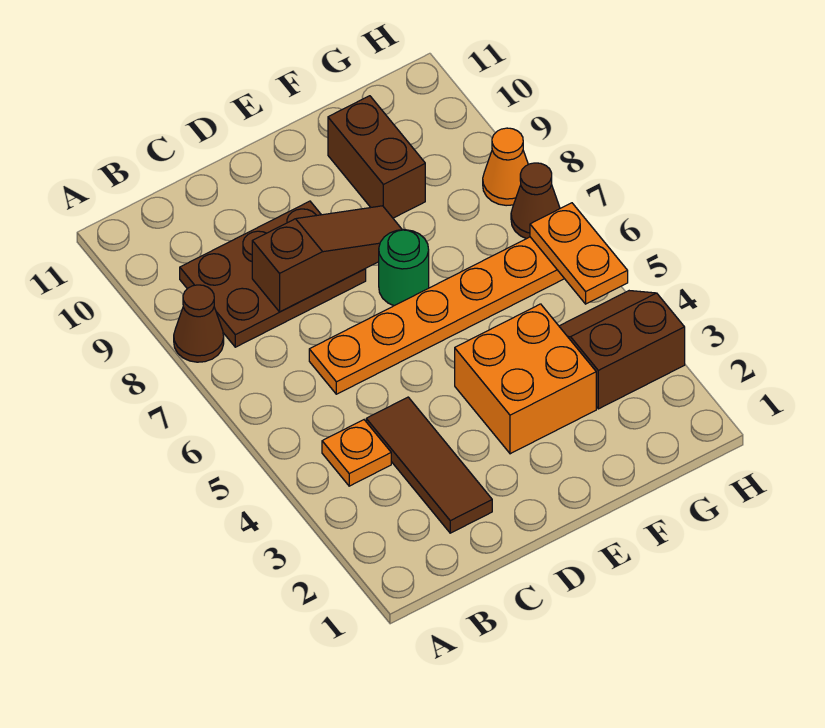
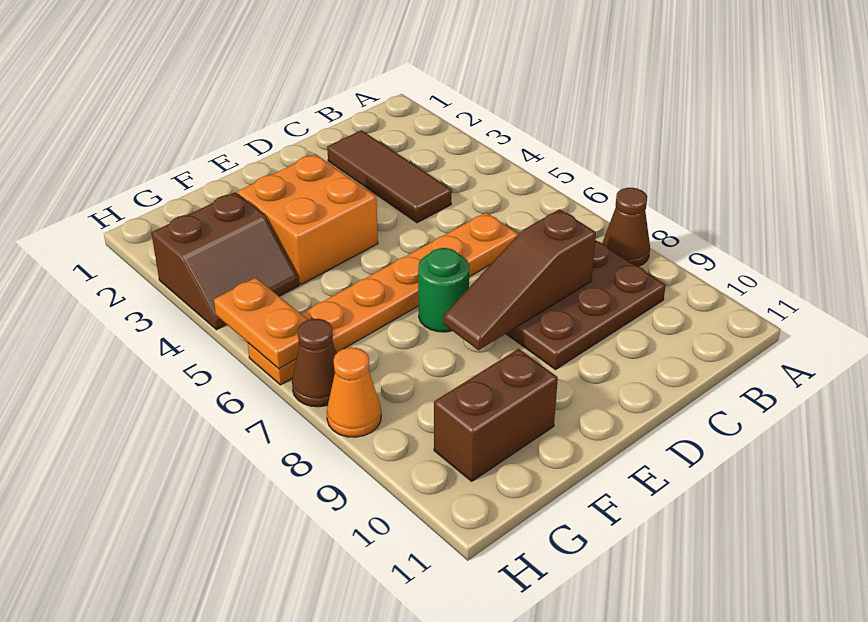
orange plate B4 level 1 -> none
brown brick F9:F10 level 1 -> brown brick F10:G10 level 1

